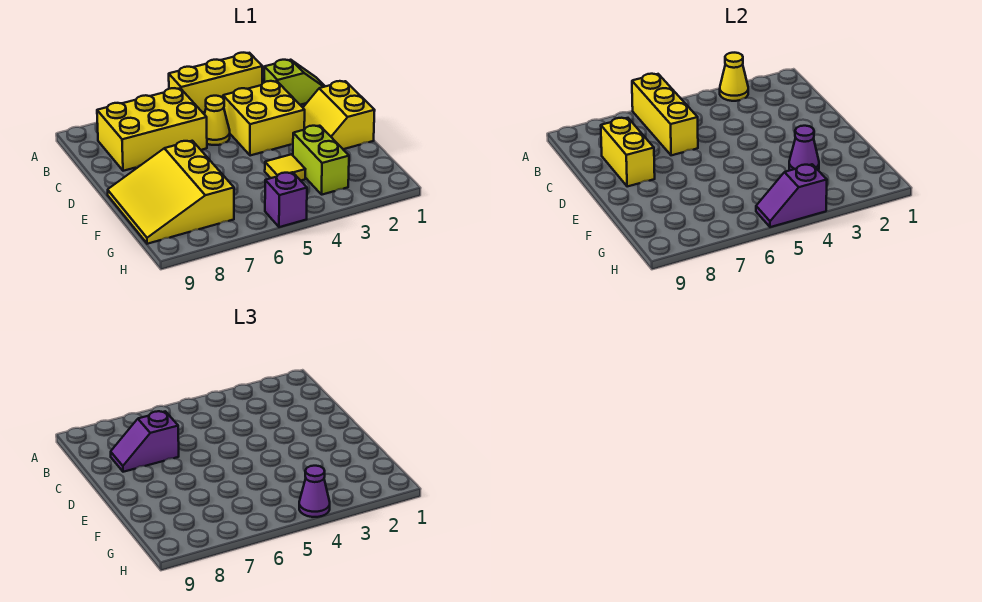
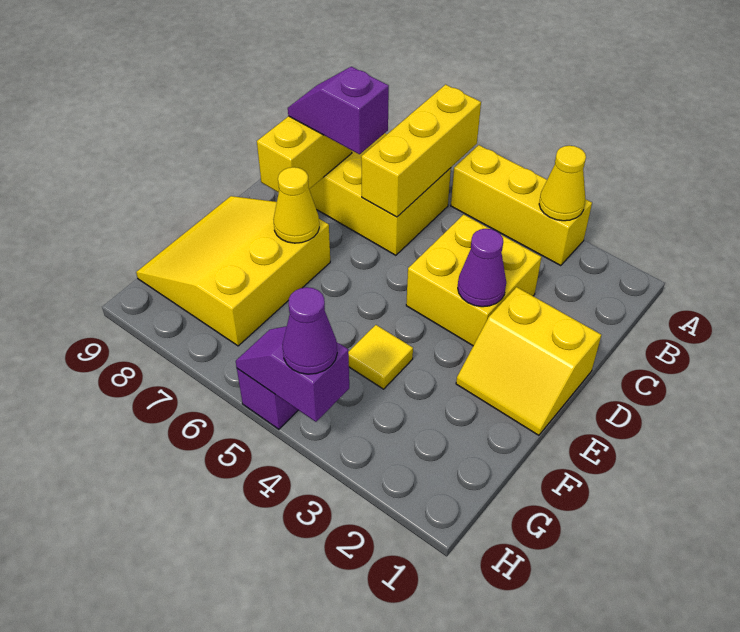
lime slope B1:B2 level 1 top 2 -> none
yellow cone C5 level 1 -> yellow cone E7 level 2
yellow slope D1:E2 level 1 top 1 -> yellow slope D1:E2 level 1 top D
lime brick F3:G3 level 1 -> none
purple cone F3 level 2 -> purple cone D3 level 2

